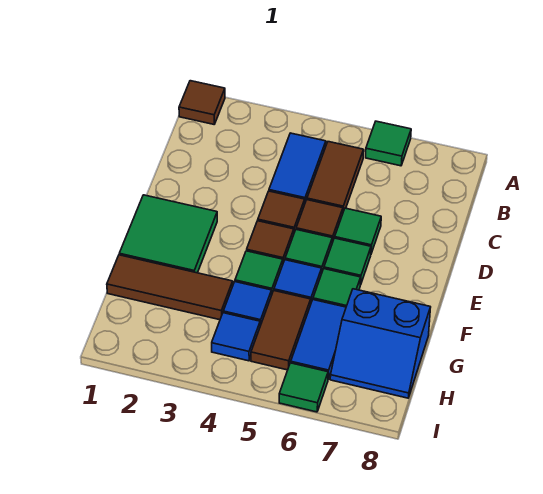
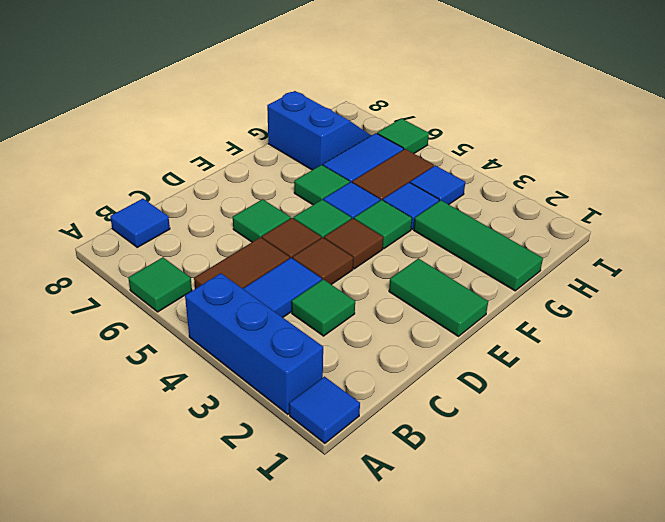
brown tile A1 level 1 -> blue tile A1 level 1
none -> blue brick A2:A4 level 1
none -> blue tile B8 level 1
green tile E1:F2 level 1 -> green tile E1:E2 level 1
green tile E6 level 1 -> green tile C3 level 1
brown tile G1:G3 level 1 -> green tile G1:G3 level 1

